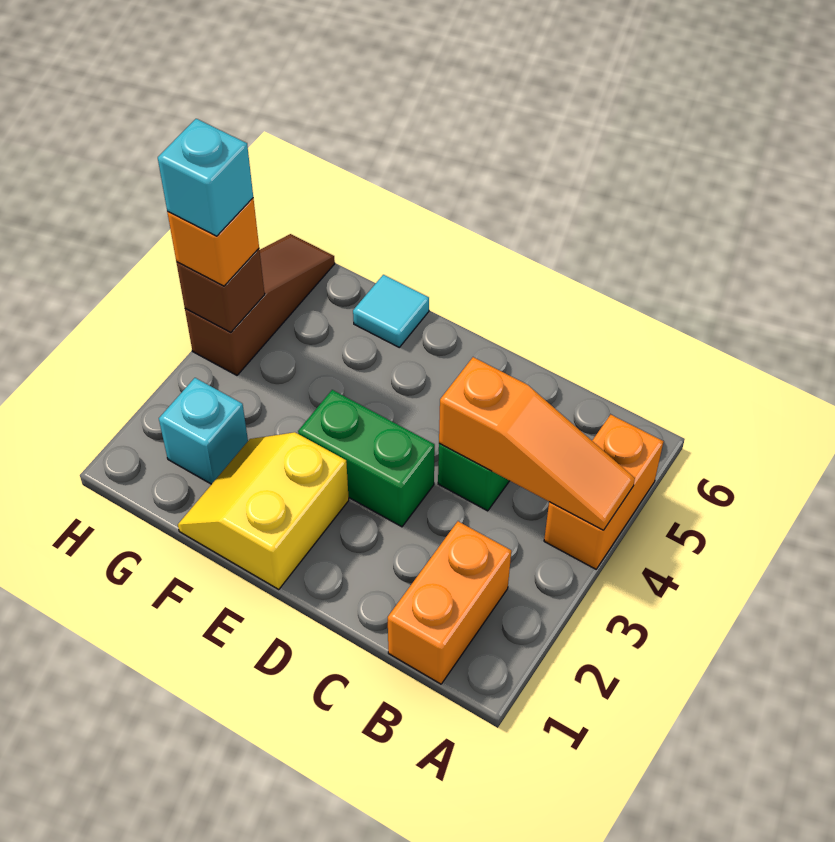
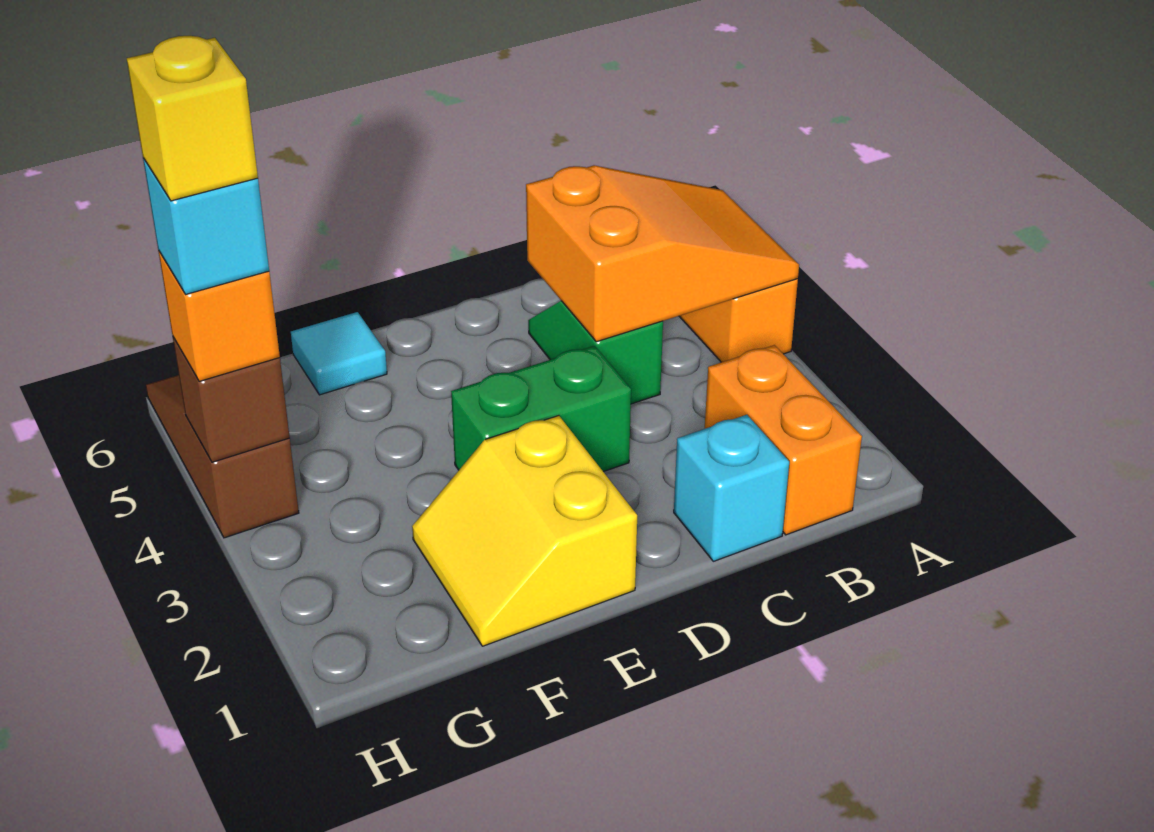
orange slope A4:C4 level 2 top C -> orange slope A4:C5 level 2 top C
cyan brick G2 level 1 -> cyan brick C1 level 1
none -> yellow brick H4 level 5

